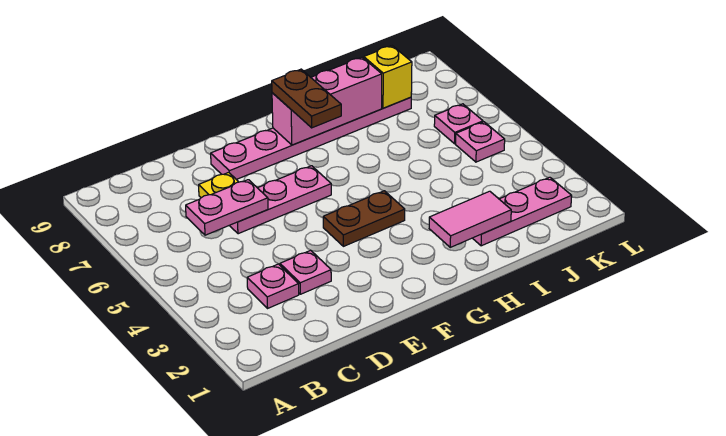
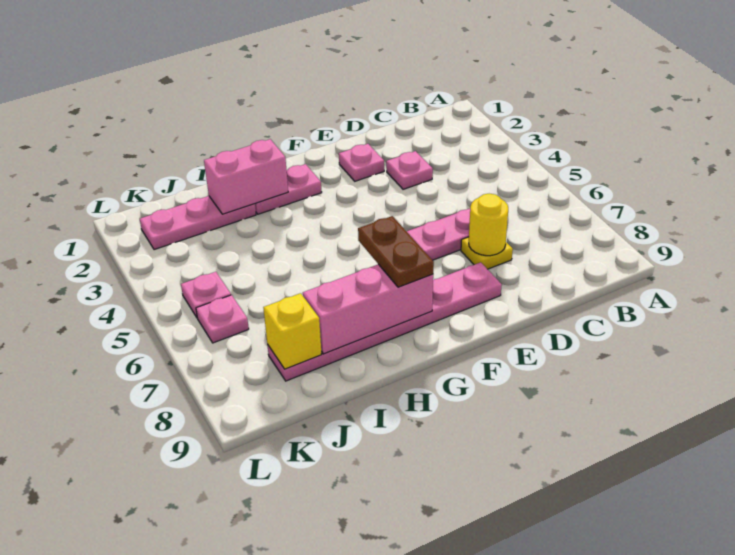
pink plate C3 level 1 -> pink plate E2 level 1
pink plate C6:D6 level 2 -> pink plate G2:H2 level 1
none -> yellow round brick D7 level 2
brown plate F4:G4 level 1 -> none
pink tile H2:I2 level 2 -> pink brick H2:I2 level 2

